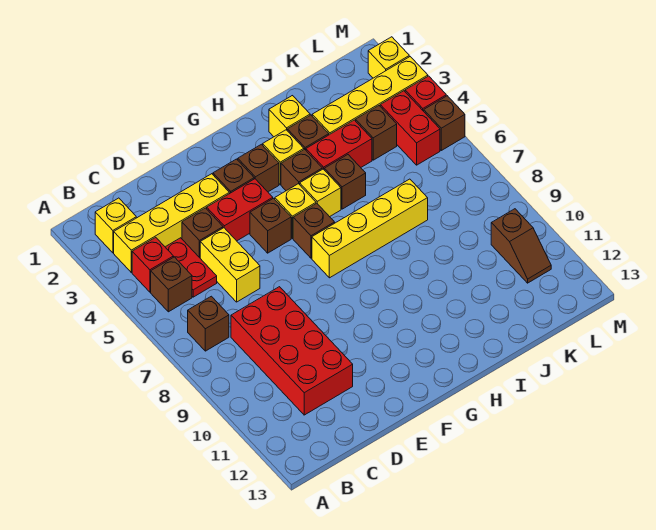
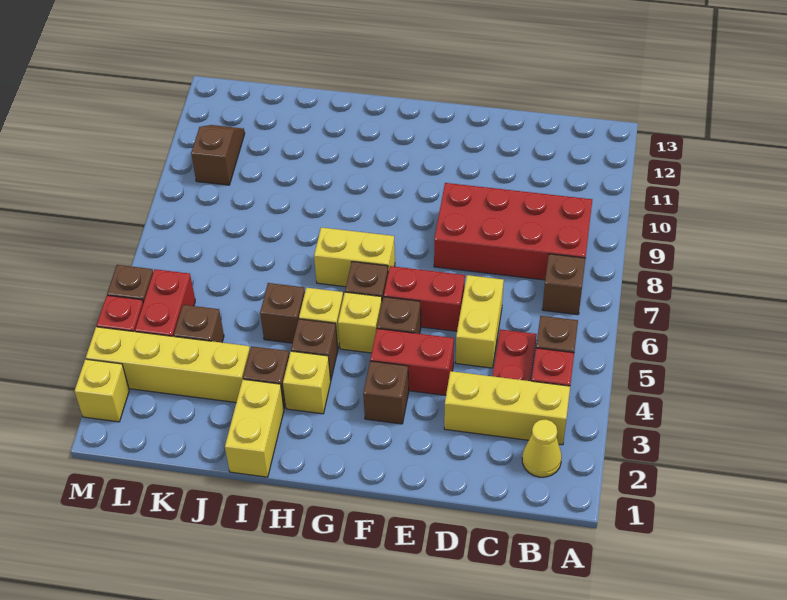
yellow brick B2 level 1 -> yellow cone B2 level 1
yellow brick B3:E3 level 1 -> yellow brick B3:D3 level 1
red brick C8:D11 level 1 -> red brick B8:E9 level 1
brown brick D4 level 1 -> none
brown brick G3 level 1 -> none
yellow brick G7:J7 level 1 -> yellow brick G7:H7 level 1
yellow brick I2 level 1 -> yellow brick I1:I2 level 1
red brick I4:J4 level 1 -> red brick E6:F6 level 1

